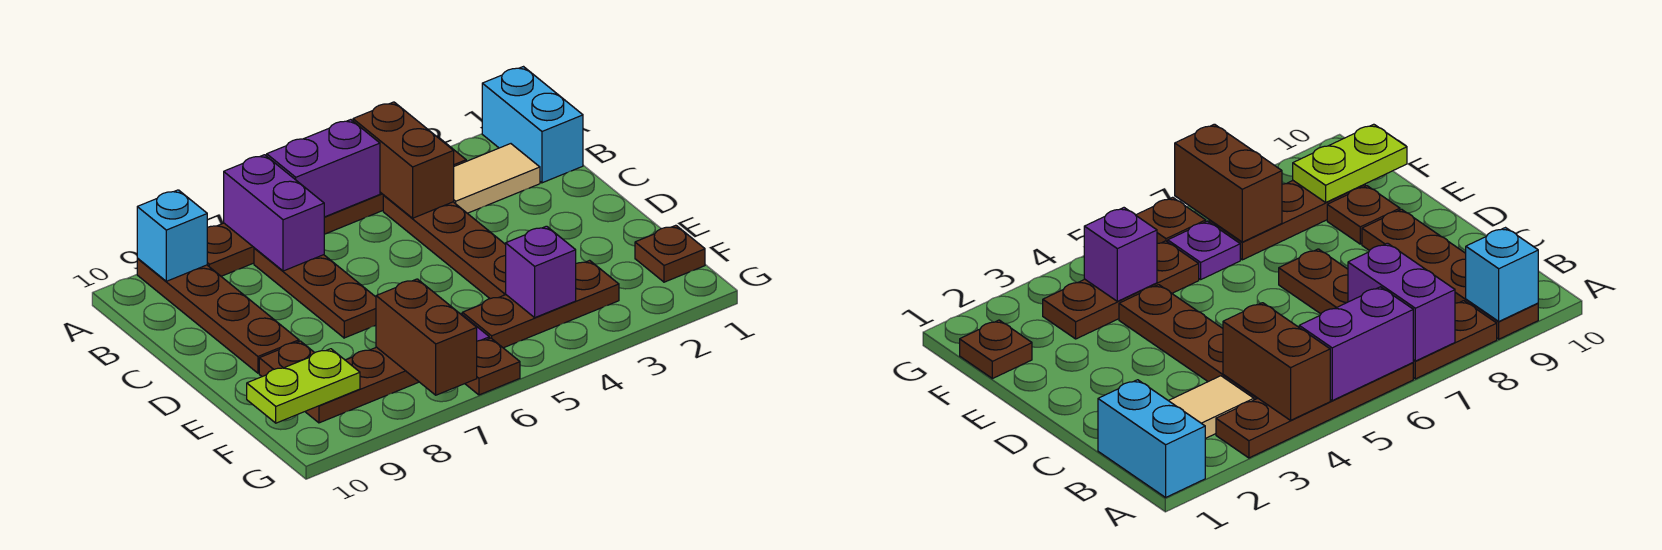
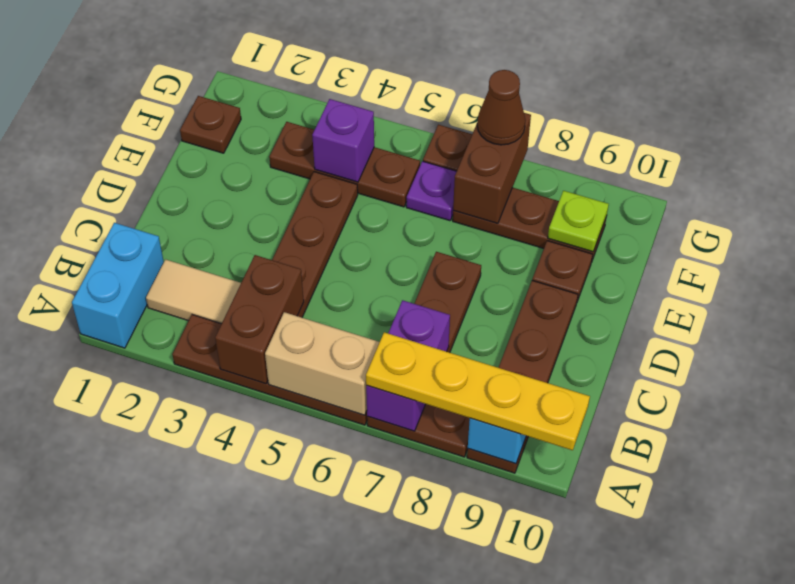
purple brick A5:A6 level 2 -> tan brick A5:A6 level 2
none -> yellow plate A7:A10 level 3
lime plate F9:F10 level 2 -> lime plate F9 level 2
none -> brown cone G7 level 3

